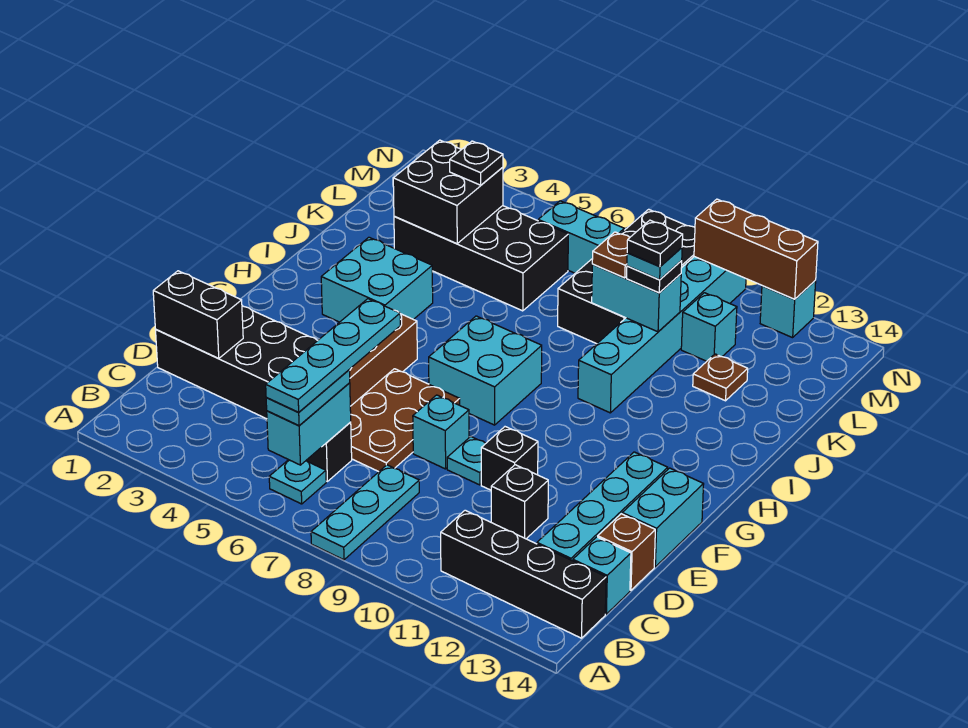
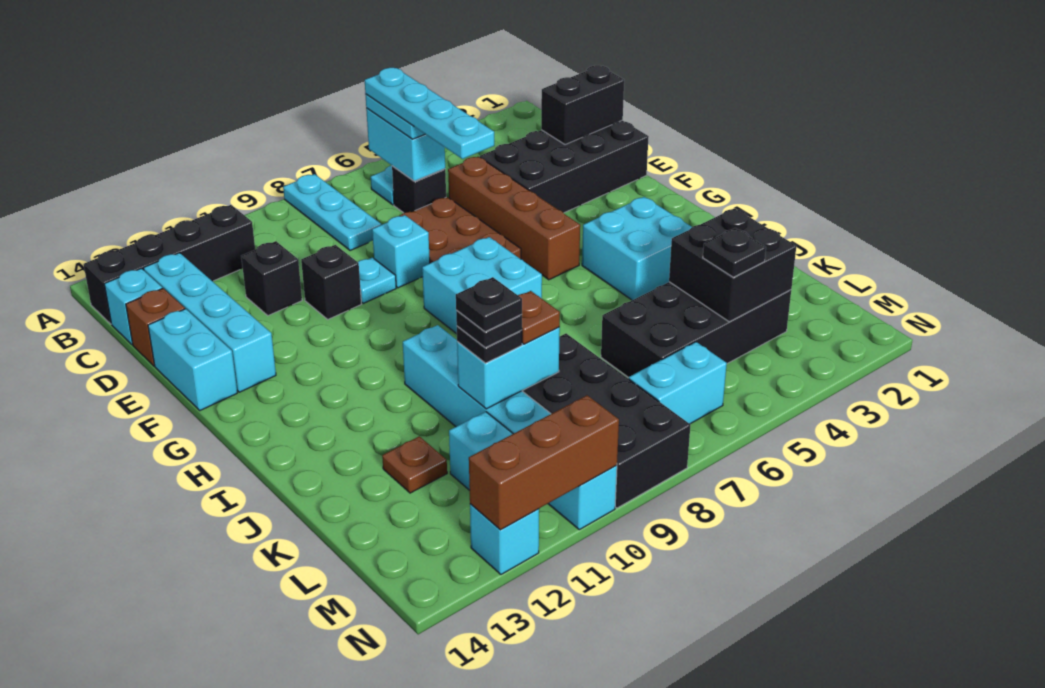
cyan plate K10 level 4 -> black plate K10 level 4

